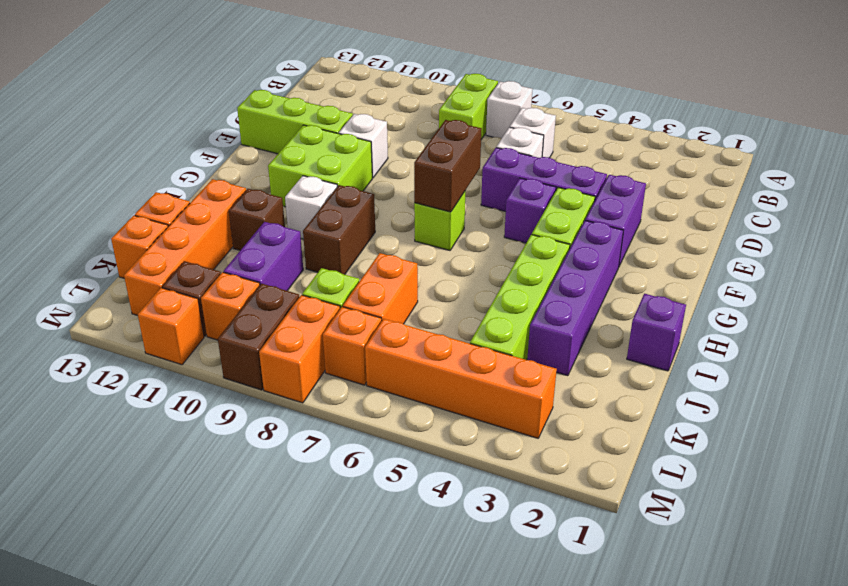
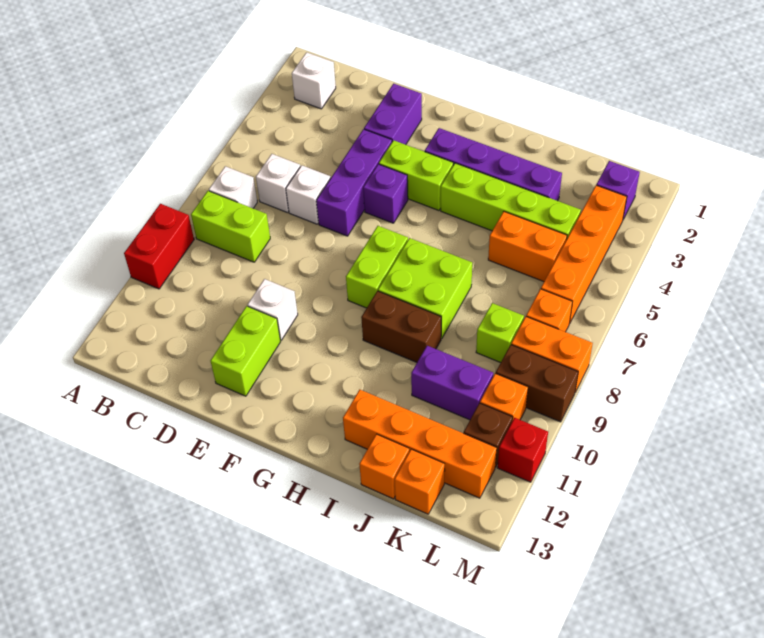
none -> red brick A9:A10 level 1
purple brick E3:F3 level 1 -> purple brick E2:E3 level 1
lime brick E11:E13 level 1 -> lime brick E11:E12 level 1
brown brick F7:G7 level 2 -> none
lime brick F10:G11 level 1 -> lime brick H7:I8 level 1
lime brick G7 level 1 -> lime brick G7:G8 level 1
white brick H10 level 1 -> white brick B2 level 1
purple brick I1 level 1 -> purple brick L2 level 1
brown brick I11 level 1 -> none
orange brick J7:K7 level 1 -> orange brick J5:K5 level 1
orange brick M11 level 1 -> red brick M11 level 1

